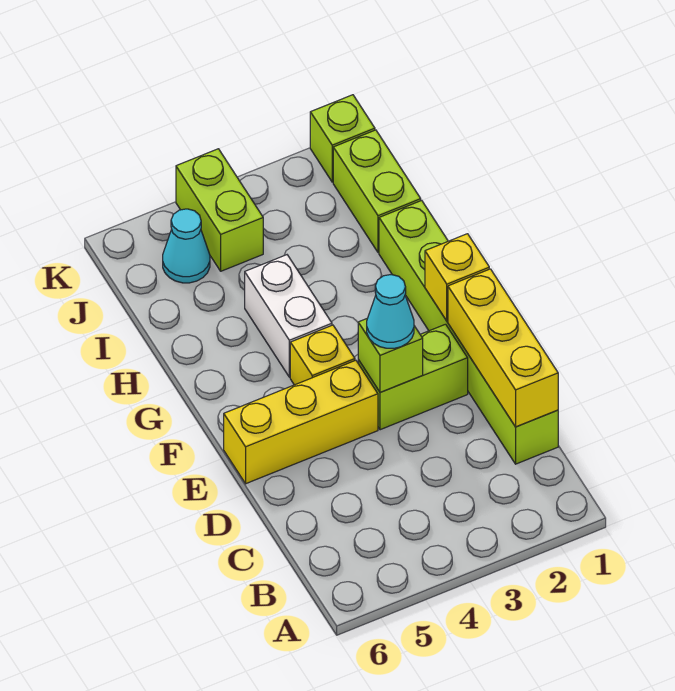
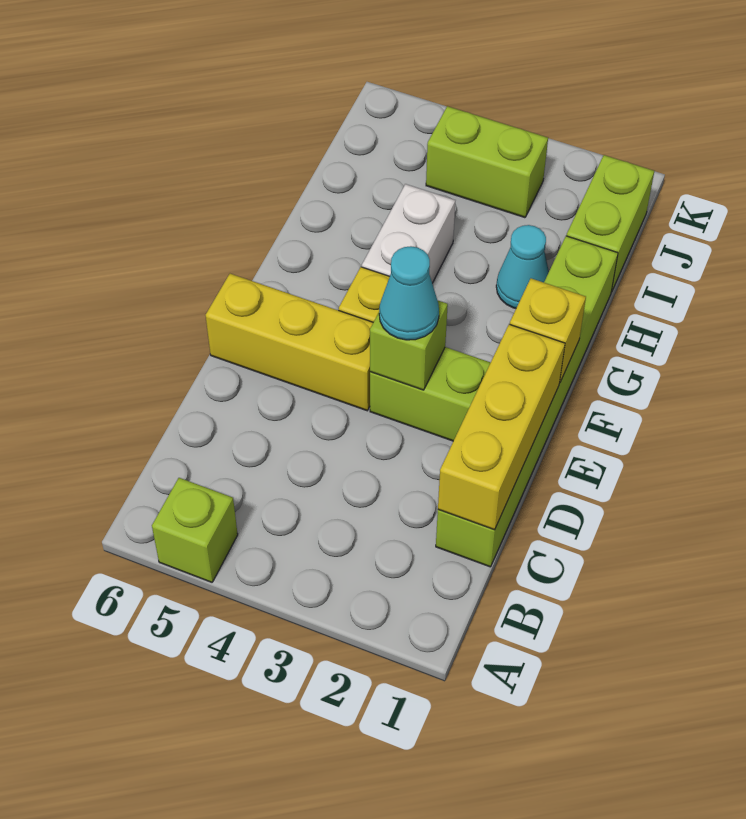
lime brick J4:K4 level 1 -> lime brick J3:J4 level 1
cyan cone J5 level 1 -> cyan cone H2 level 1
lime brick K1 level 1 -> lime brick A5 level 1

